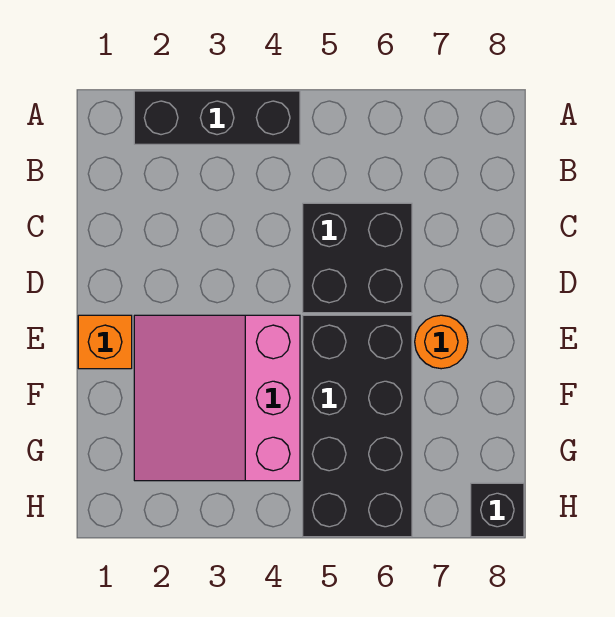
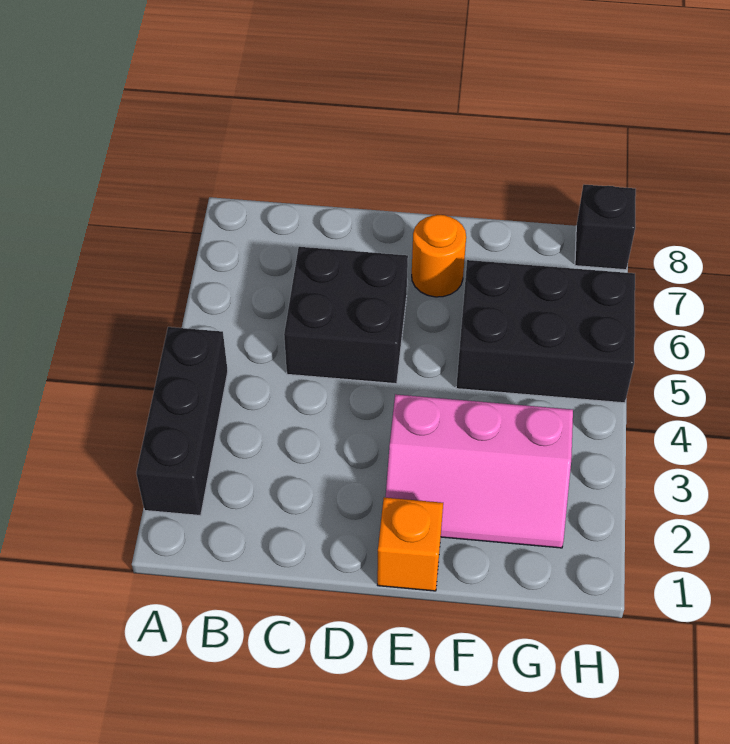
pink slope E2:G4 level 1 top 4 -> pink slope E2:G3 level 1 top 3
black brick E5:H6 level 1 -> black brick F5:H6 level 1

